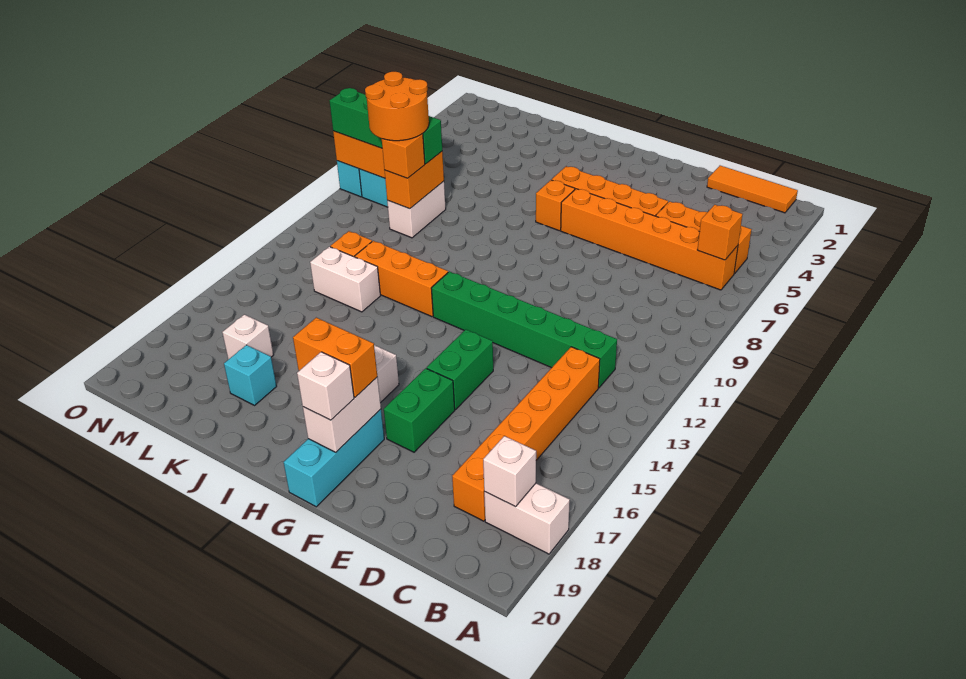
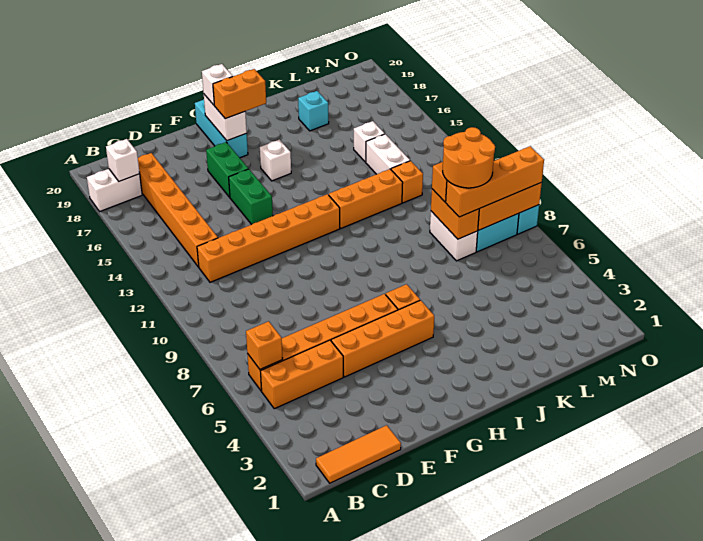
green brick C12:H12 level 1 -> orange brick C12:H12 level 1
white brick K13:L13 level 1 -> white brick L13:L14 level 1
green brick L8:O8 level 3 -> orange brick L8:O8 level 3
white brick L17 level 1 -> white brick L15 level 1

